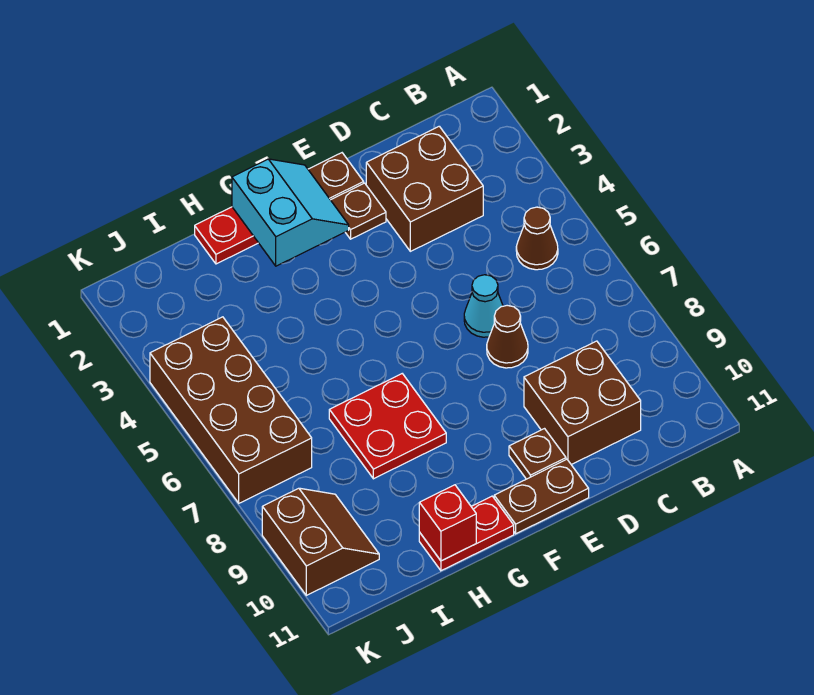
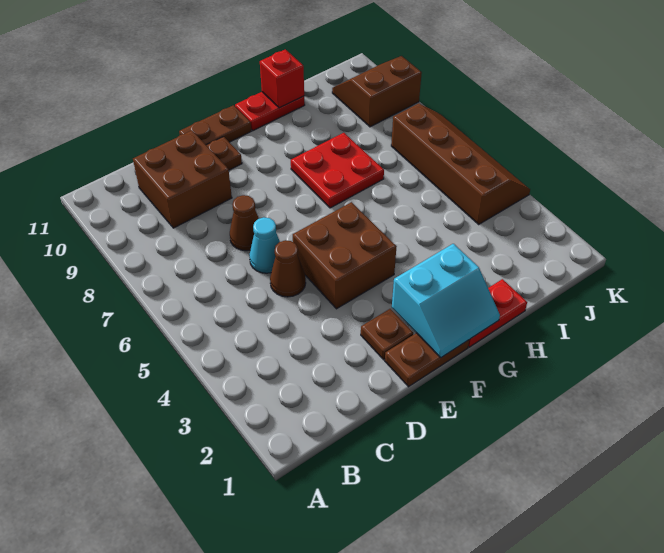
brown cone B5 level 1 -> brown cone D5 level 1
brown brick C2:D3 level 1 -> brown brick E4:F5 level 1
cyan slope F1:G2 level 2 top G -> cyan slope F1:G2 level 2 top 2
brown brick J4:K7 level 1 -> brown slope J4:K7 level 1 top J
brown slope J9:K10 level 1 top K -> brown slope J9:K10 level 1 top 9

